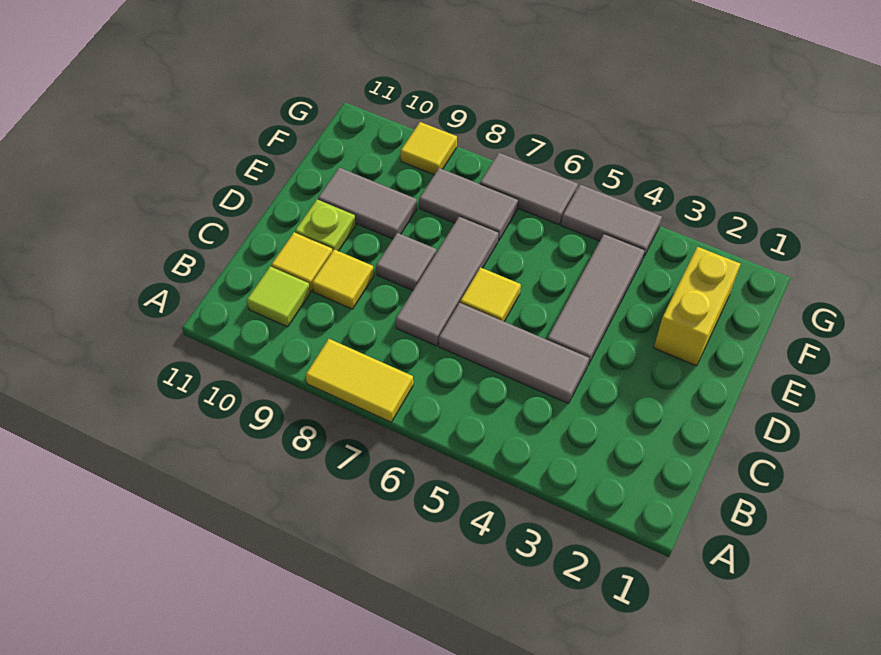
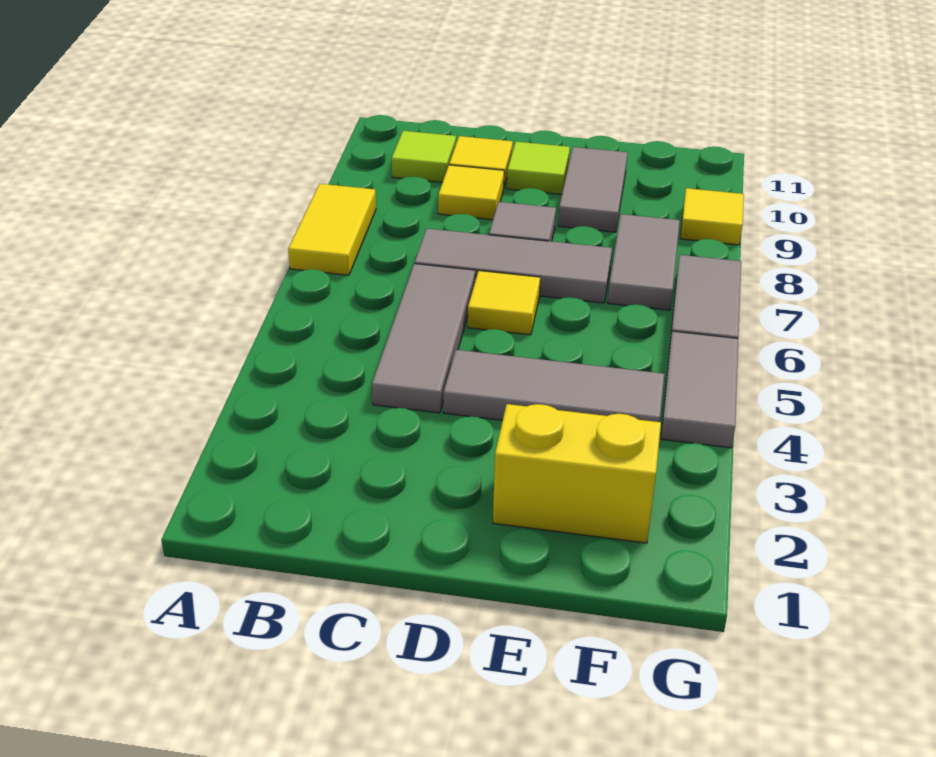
lime plate D10 level 1 -> lime tile D10 level 1

